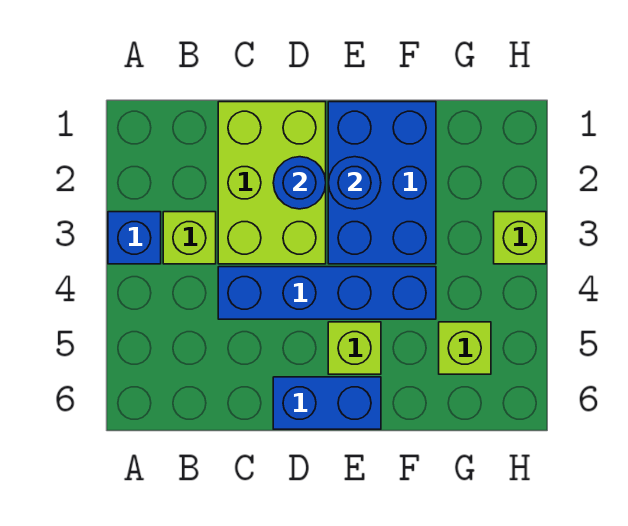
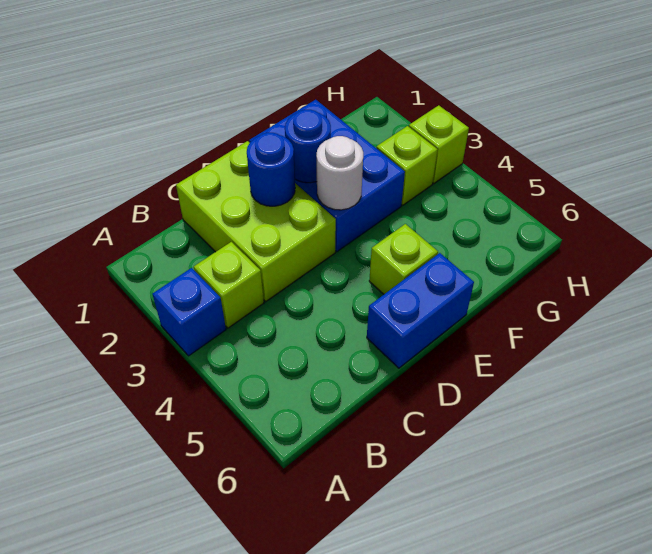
blue brick C4:F4 level 1 -> none
none -> white round brick E3 level 2
lime brick G5 level 1 -> lime brick G3 level 1

